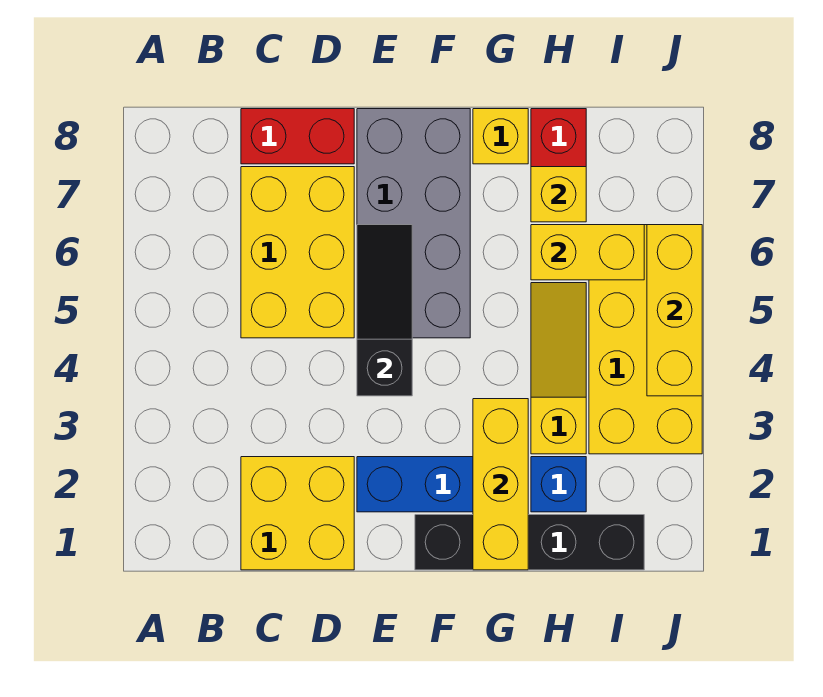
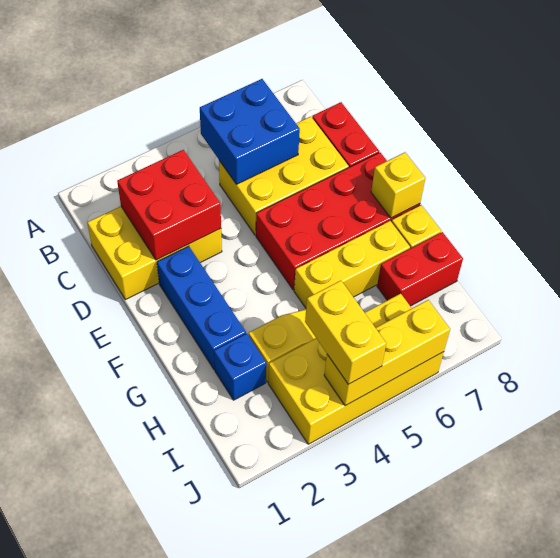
none -> blue brick B5:C6 level 2
yellow brick C1:D2 level 1 -> yellow brick C1:D3 level 1
none -> red brick C2:D3 level 2
black slope E4:E6 level 2 top 4 -> none
grey brick E5:F8 level 1 -> red brick E5:F8 level 1
black brick F1:I1 level 1 -> none
yellow brick G1:G3 level 2 -> yellow brick G5:G7 level 1
yellow brick H6:I6 level 2 -> yellow brick I4:J4 level 3
yellow brick H7 level 2 -> yellow brick F8 level 2

